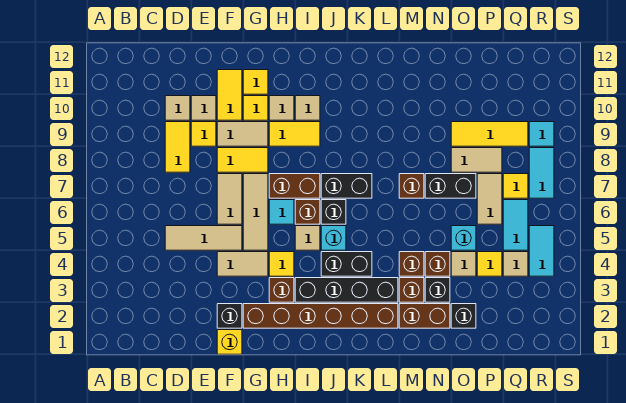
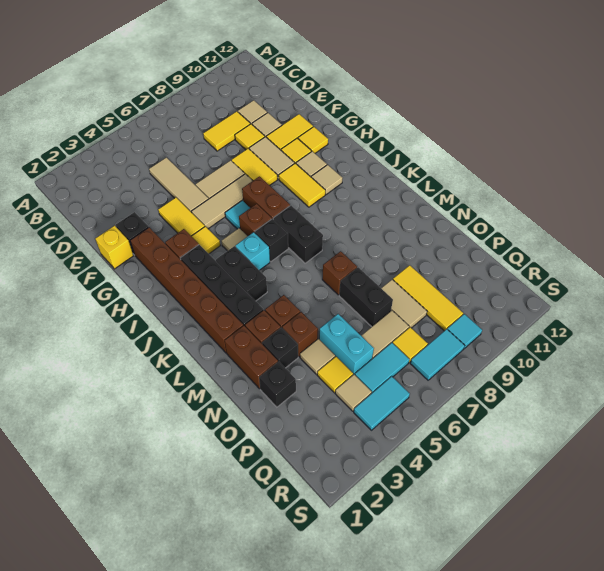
tan tile F4:G4 level 1 -> yellow tile F4:G4 level 1
cyan brick O5 level 1 -> cyan brick O5:P5 level 1

